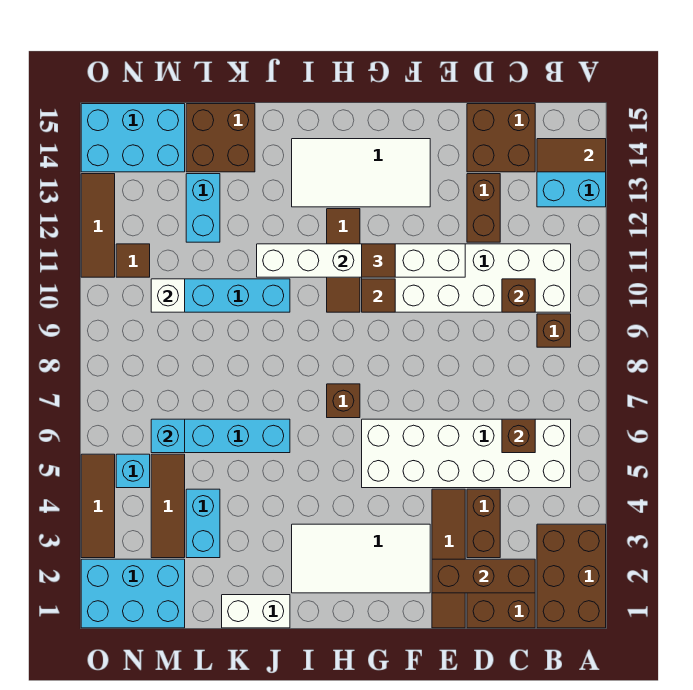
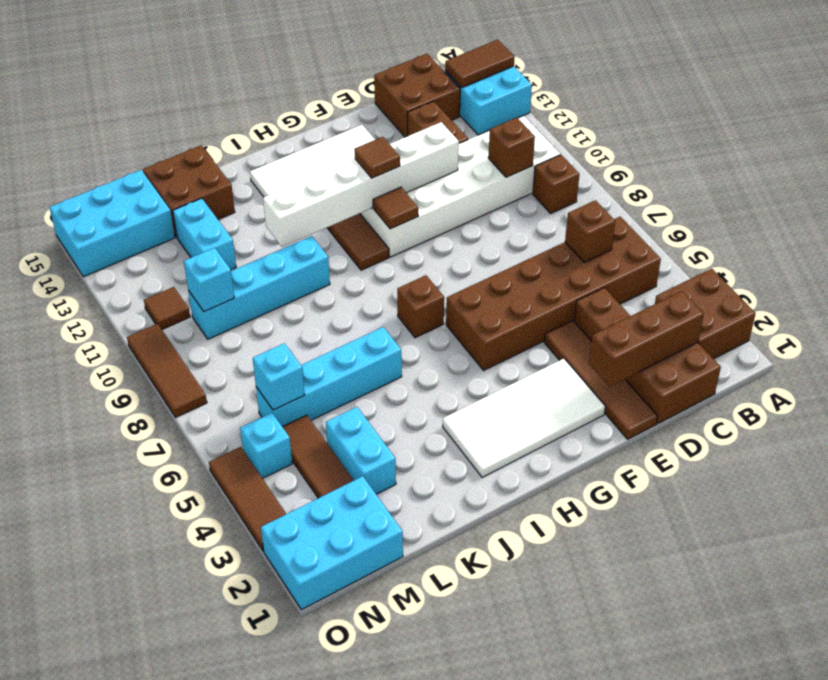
brown brick A1:B3 level 1 -> brown brick A2:B3 level 1
white brick B5:G6 level 1 -> brown brick B5:G6 level 1
white brick J1:K1 level 1 -> none
white brick M10 level 2 -> cyan brick M10 level 2
brown tile O11:O13 level 1 -> brown tile O8:O10 level 1

